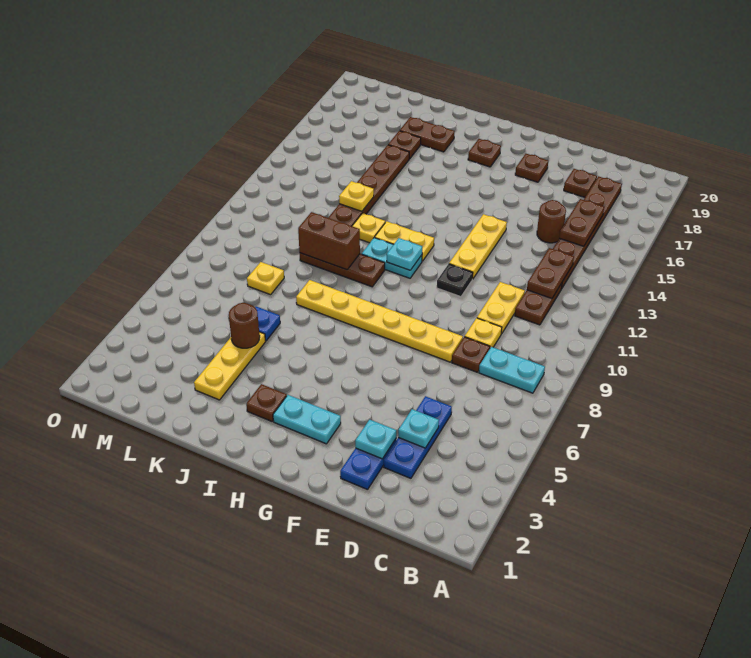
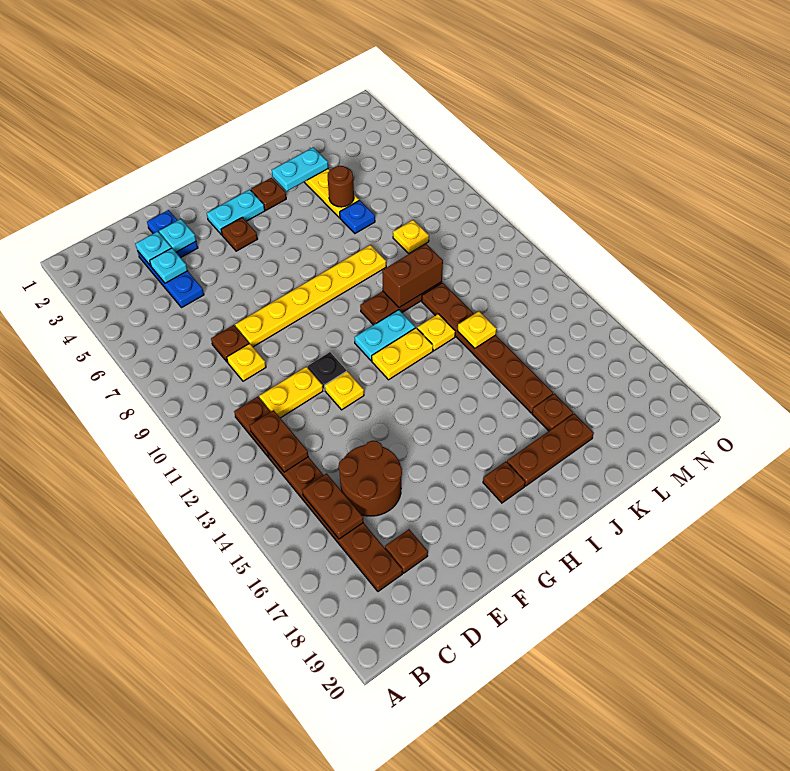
cyan plate B8:C8 level 1 -> cyan plate J3:K3 level 2
yellow plate D10:D11 level 1 -> yellow plate D11:E11 level 1
brown round brick D15 level 1 -> brown round brick D15:E16 level 1
yellow plate F12:F14 level 1 -> yellow plate F12 level 1
brown plate F18 level 1 -> brown plate G4 level 1
cyan plate H11 level 2 -> cyan plate D3 level 2
brown plate J18:K18 level 1 -> brown plate I18:K18 level 1

